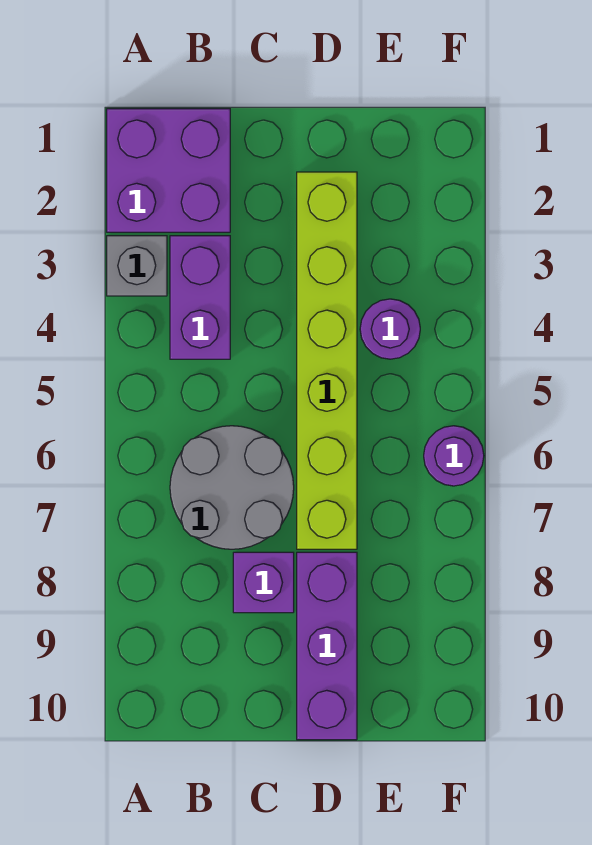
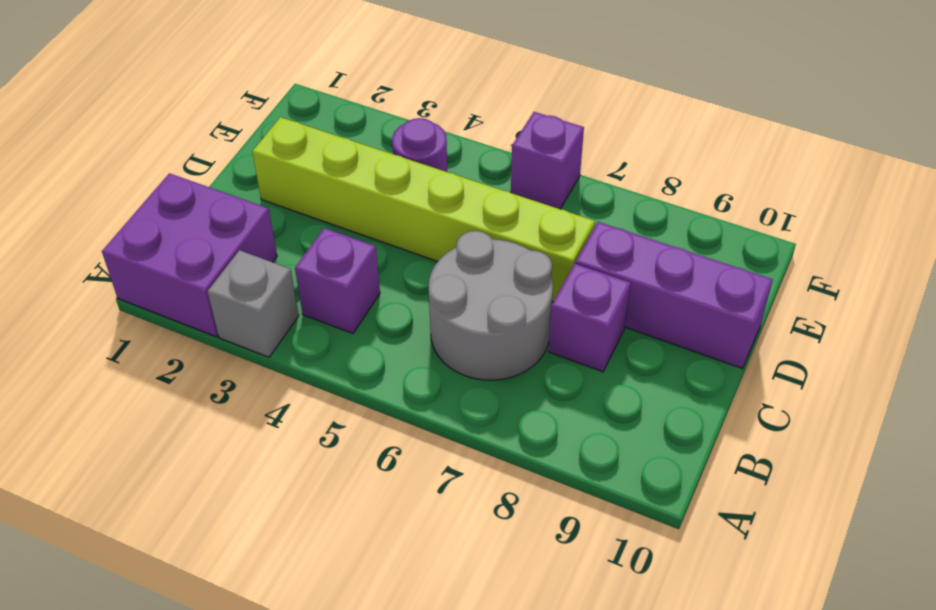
purple brick B3:B4 level 1 -> purple brick B4 level 1
purple round brick F6 level 1 -> purple brick F6 level 1

